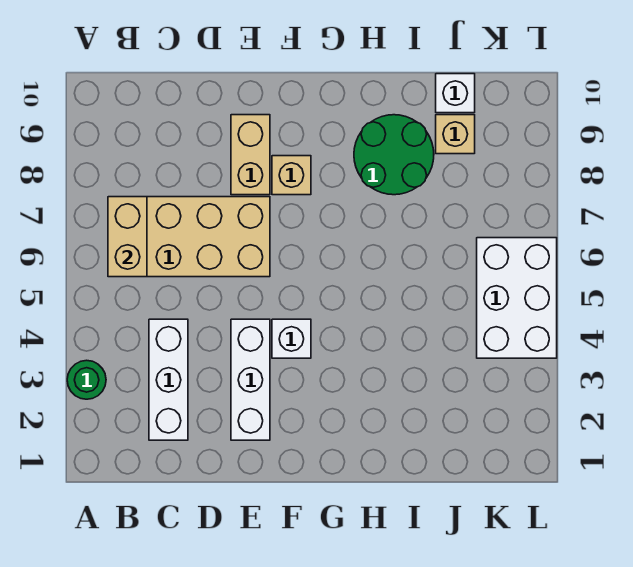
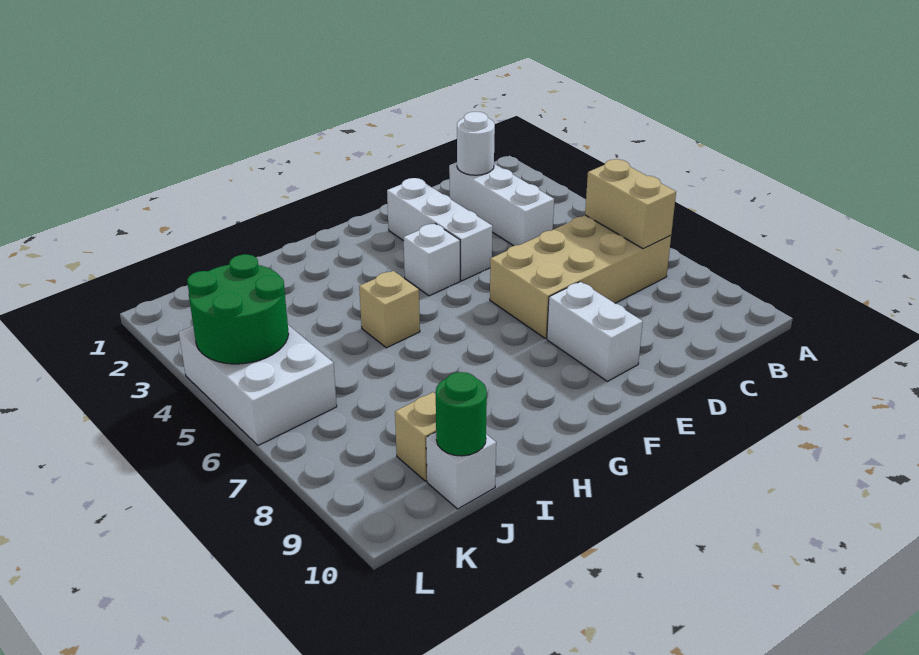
green round brick A3 level 1 -> green round brick J10 level 2
none -> white round brick C2 level 2
tan brick E8:E9 level 1 -> white brick E8:E9 level 1
tan brick F8 level 1 -> tan brick H5 level 1
green round brick H8:I9 level 1 -> green round brick K4:L5 level 2

